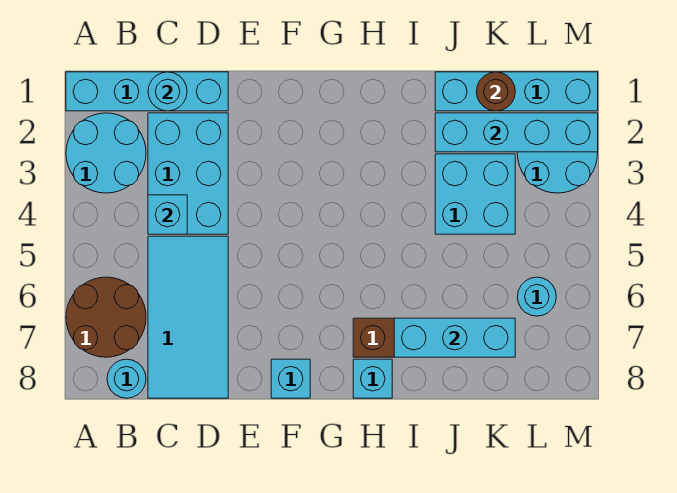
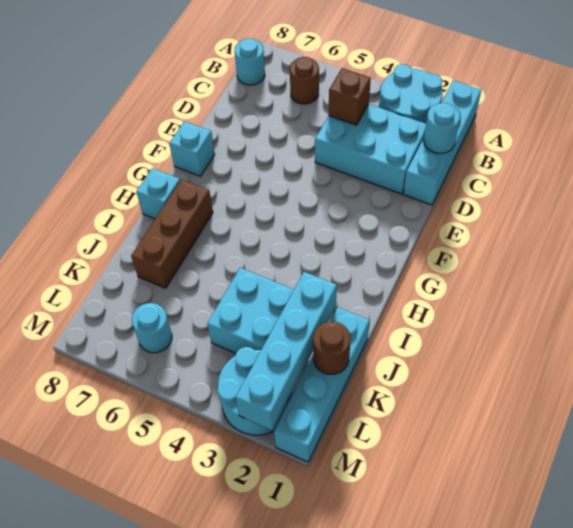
brown round brick A6:B7 level 1 -> brown round brick B6 level 1
cyan brick C4 level 2 -> brown brick C4 level 2
cyan tile C5:D8 level 1 -> none
cyan brick I7:K7 level 2 -> none

